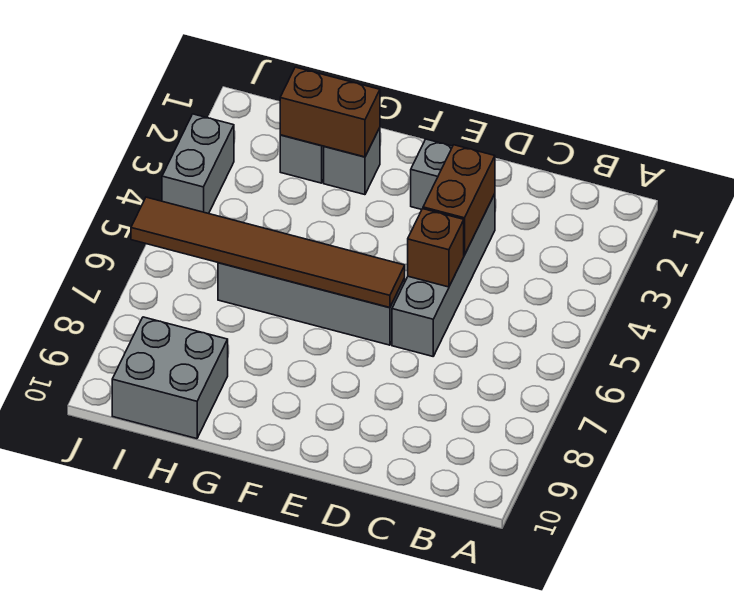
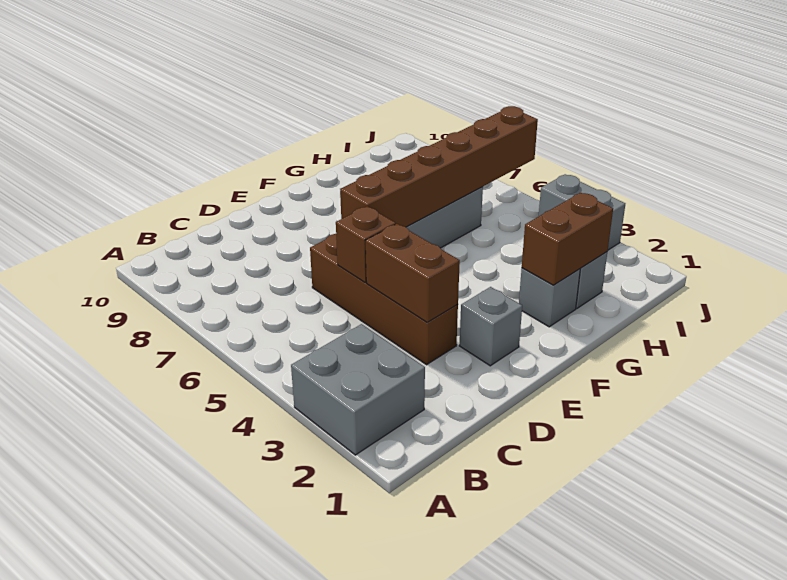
grey brick D3:D6 level 1 -> brown brick D3:D6 level 1
brown tile E6:J6 level 2 -> brown brick E6:J6 level 2
grey brick H9:I10 level 1 -> grey brick A2:B3 level 1

